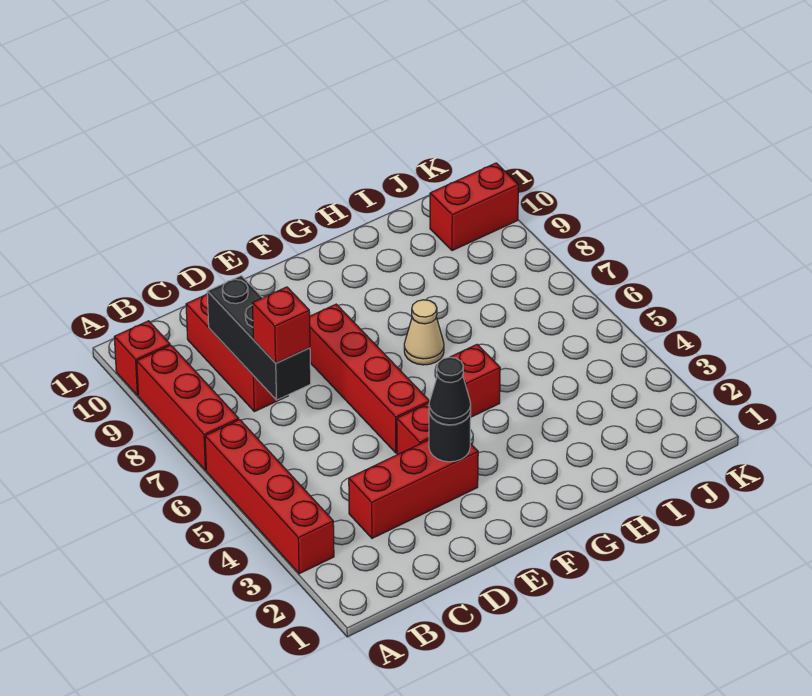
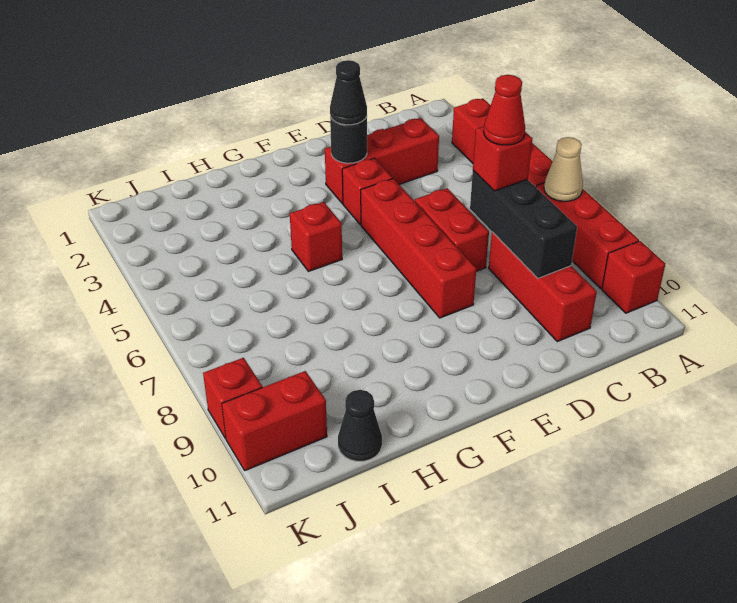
none -> red cone C7 level 4
none -> red brick D6:D7 level 1
tan cone G7 level 1 -> tan cone A7 level 2
none -> black cone I11 level 1
none -> red brick K9 level 1

